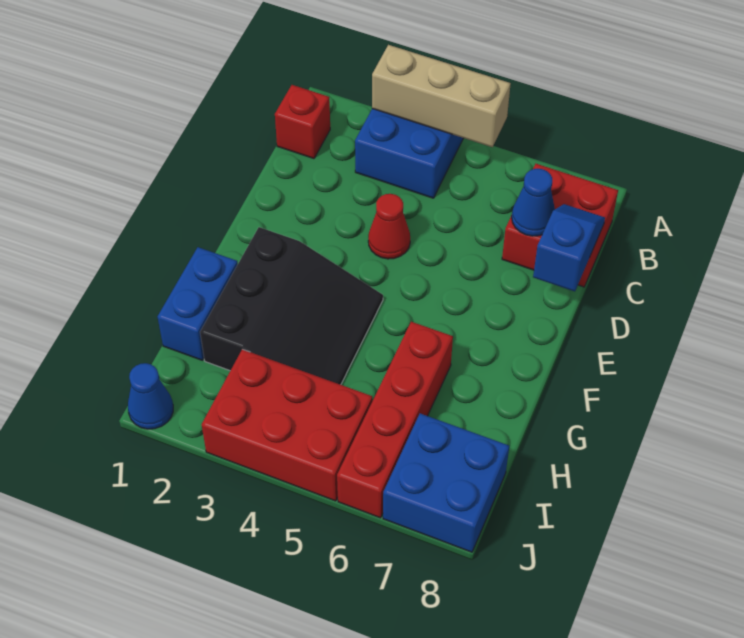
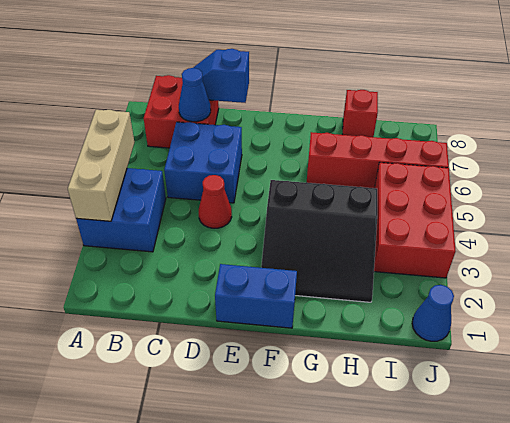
red brick B1 level 1 -> red brick H8 level 1
black slope F2:H4 level 1 top 2 -> black slope F2:H4 level 1 top 4
blue brick G1:H1 level 1 -> blue brick E1:F1 level 1
blue brick I7:J8 level 1 -> blue brick C5:D6 level 1

